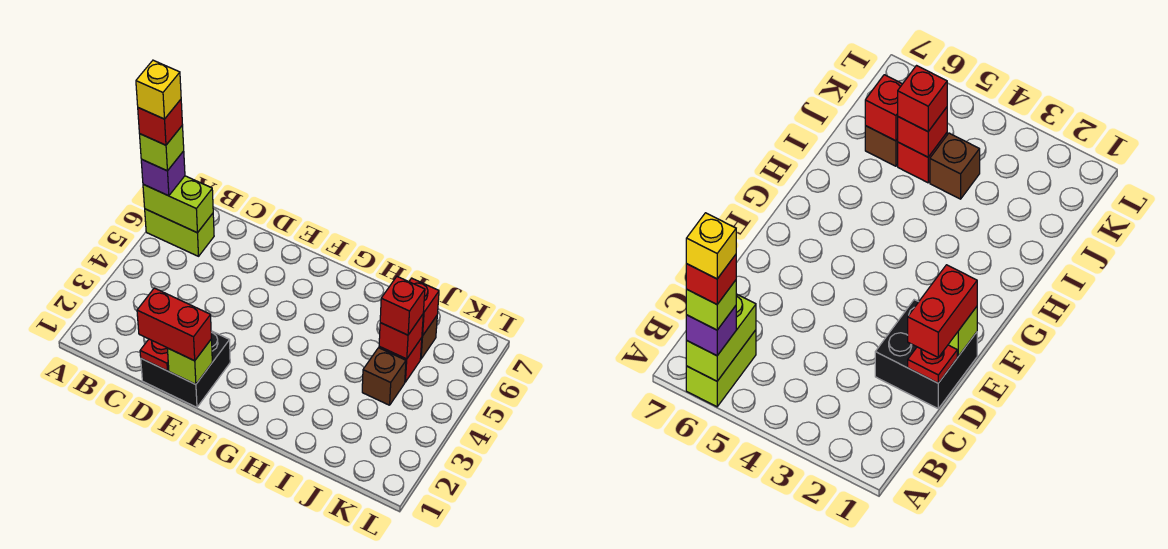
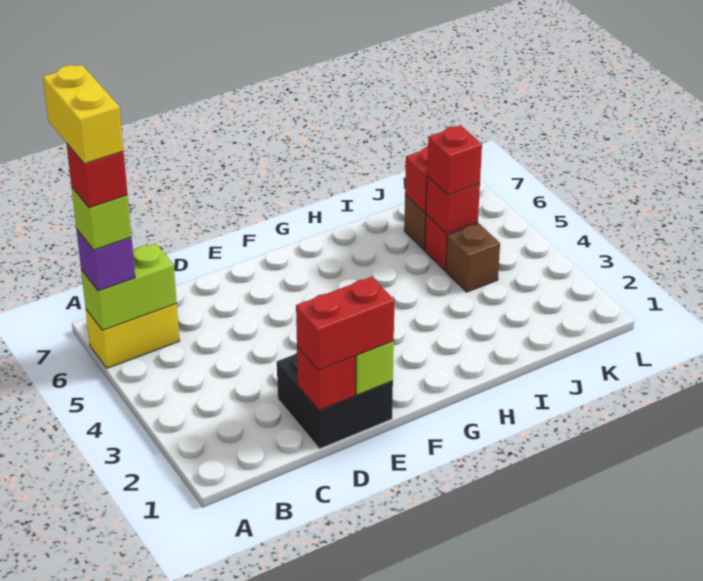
lime brick A6:B6 level 1 -> yellow brick A6:B6 level 1
yellow brick A6 level 6 -> yellow brick A6:A7 level 6
red plate D1 level 2 -> red brick D1 level 2

